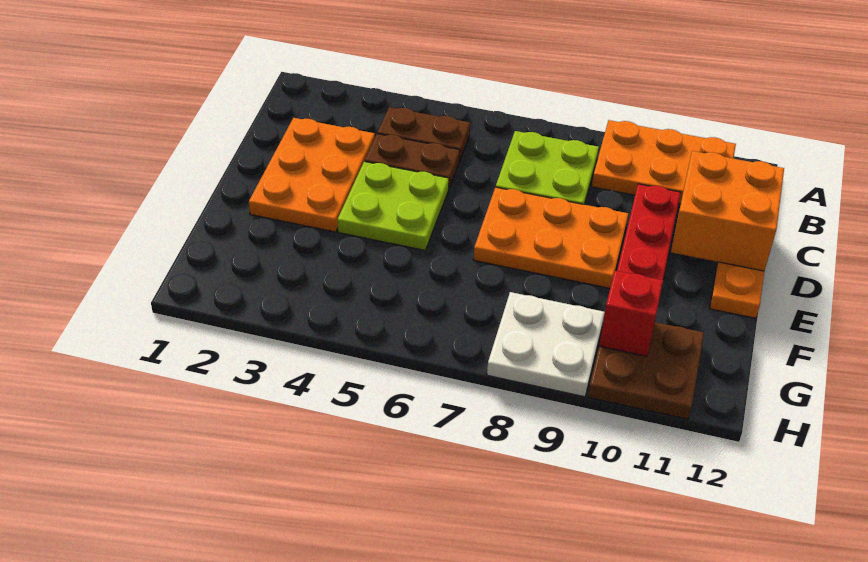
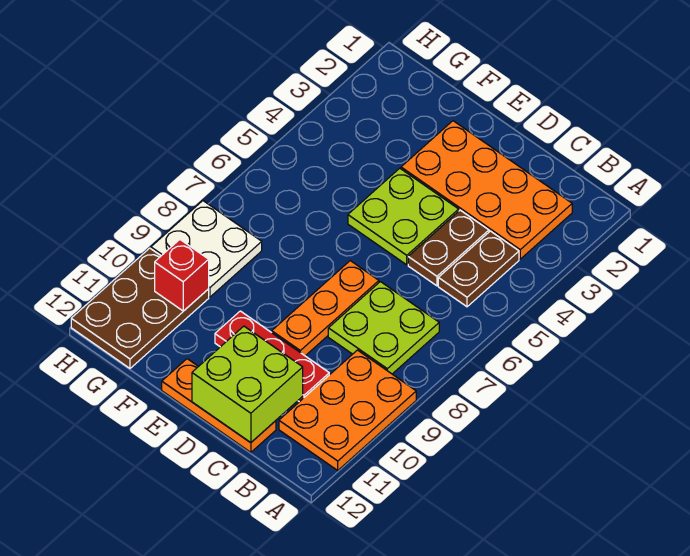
orange plate C2:E3 level 1 -> orange plate B2:E3 level 1
orange brick C11:D12 level 2 -> lime brick C11:D12 level 2
orange plate D7:E9 level 1 -> orange plate D7:D9 level 1
brown plate G10:H11 level 1 -> brown plate G10:H12 level 1

